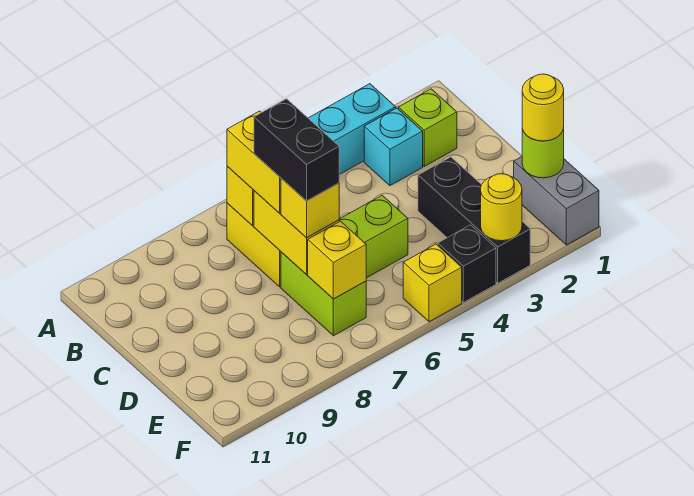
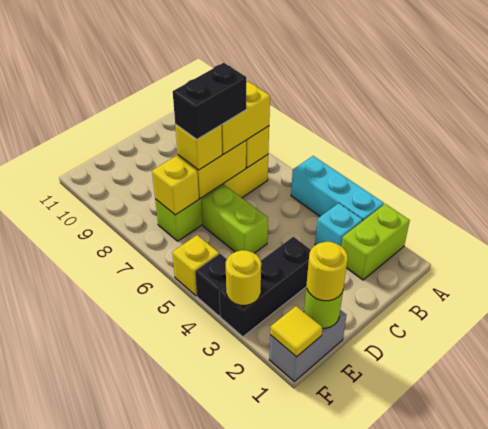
lime brick B2 level 1 -> lime brick A2:B2 level 1
none -> yellow tile F1 level 2

